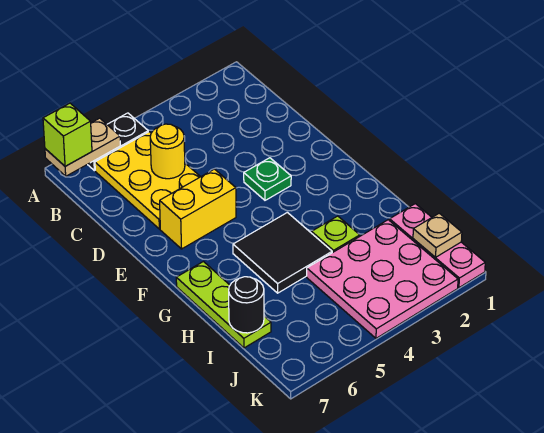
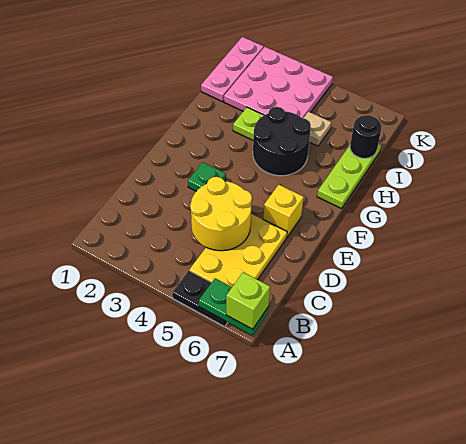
tan plate A6:A7 level 2 -> green plate A6:A7 level 2
yellow round brick C5 level 2 -> yellow round brick C4:D5 level 2
yellow brick E5:E6 level 1 -> yellow brick E6 level 1
black tile G4:H5 level 1 -> black round brick G4:H5 level 1
tan plate J1 level 2 -> tan plate I5 level 1

